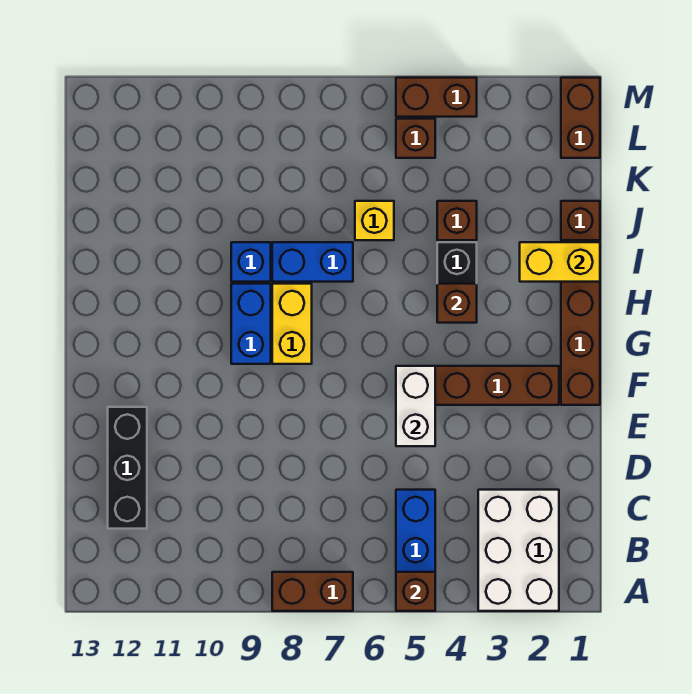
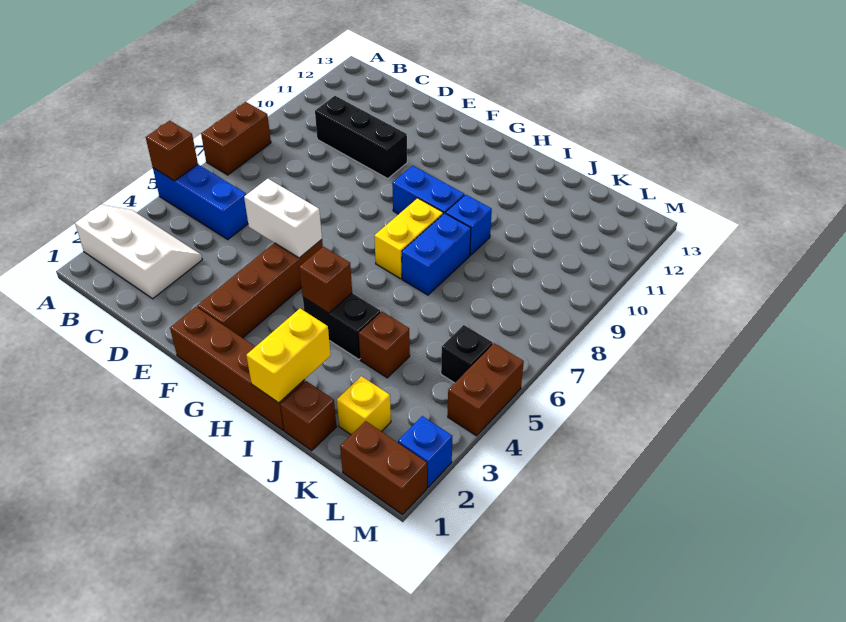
white brick A2:C3 level 1 -> white slope A2:C3 level 1 top 2
black brick C12:E12 level 1 -> black brick C10:E10 level 1
yellow brick G8:H8 level 1 -> yellow brick H7:H8 level 1
yellow brick J6 level 1 -> yellow brick K2 level 1
brown brick L5 level 1 -> black brick L5 level 1
none -> blue brick M2 level 1

